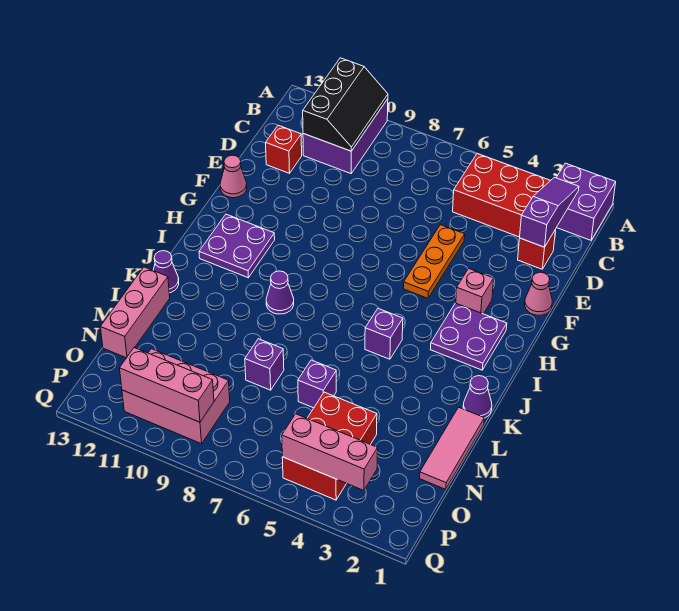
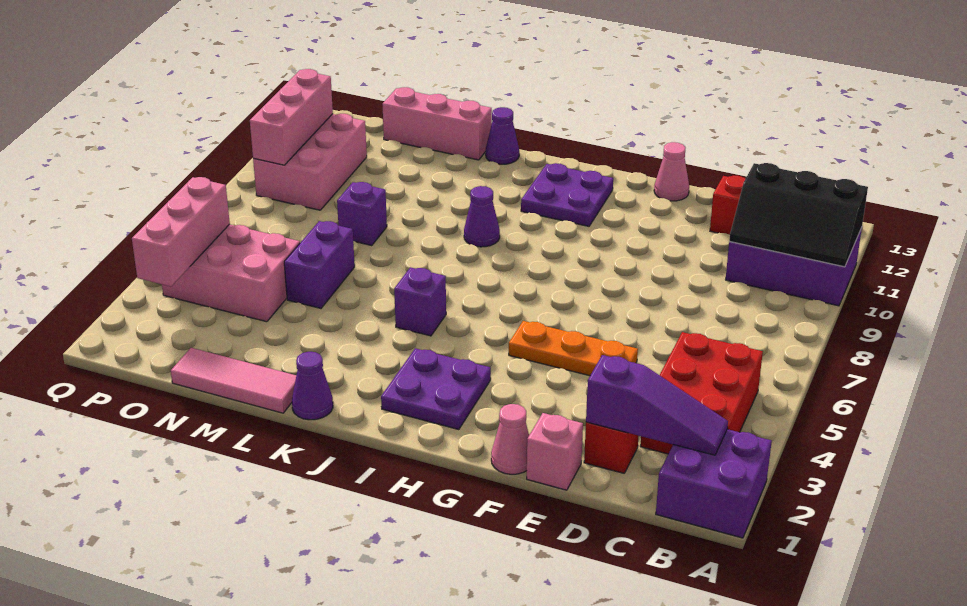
pink brick G3 level 1 -> pink brick E1 level 1
purple brick M6 level 1 -> purple brick M5:M6 level 1
red brick N4:P5 level 1 -> pink brick N4:P5 level 1

